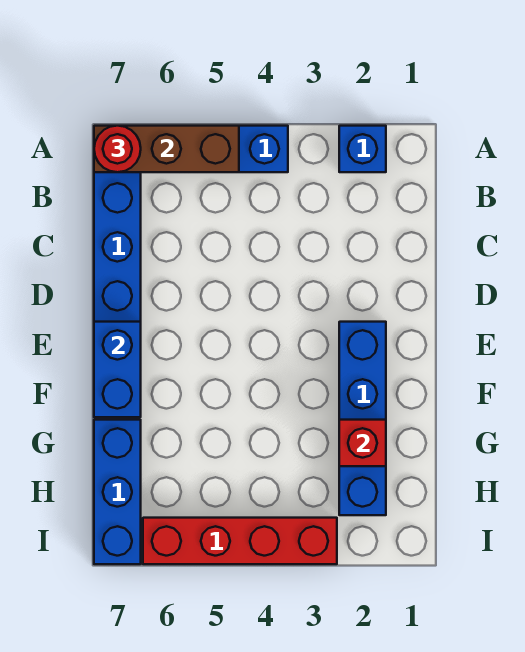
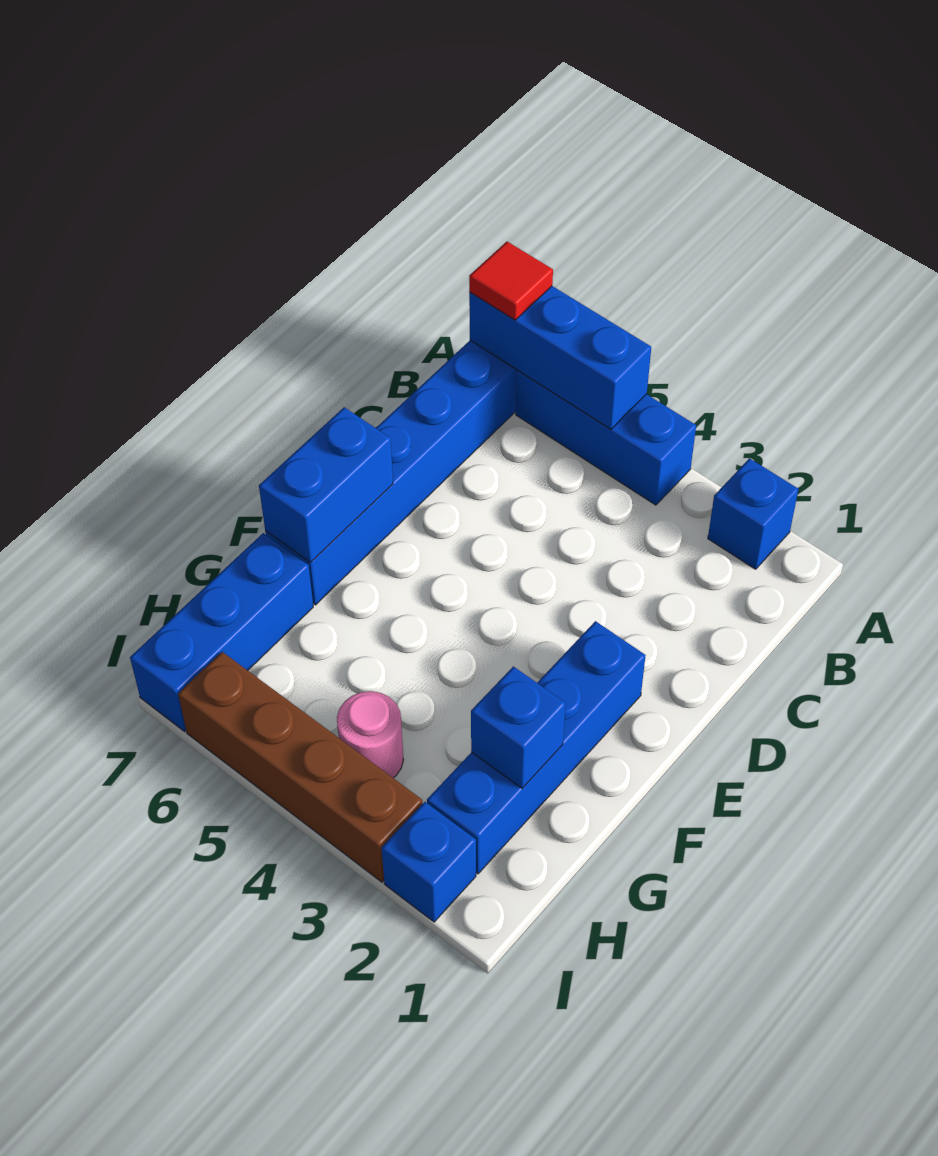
brown brick A5:A7 level 2 -> blue brick A5:A7 level 2
red round brick A7 level 3 -> red tile A7 level 3
red brick G2 level 2 -> blue brick G2 level 2
none -> pink round brick H4 level 1
none -> blue brick I2 level 1
red brick I3:I6 level 1 -> brown brick I3:I6 level 1

